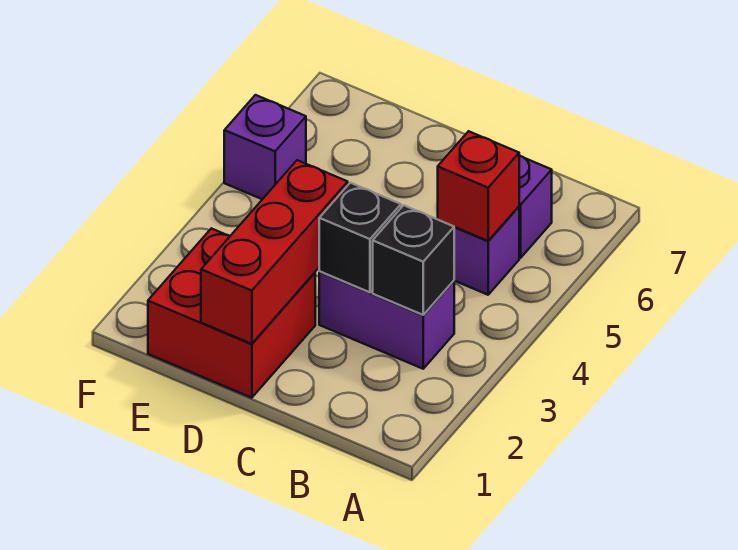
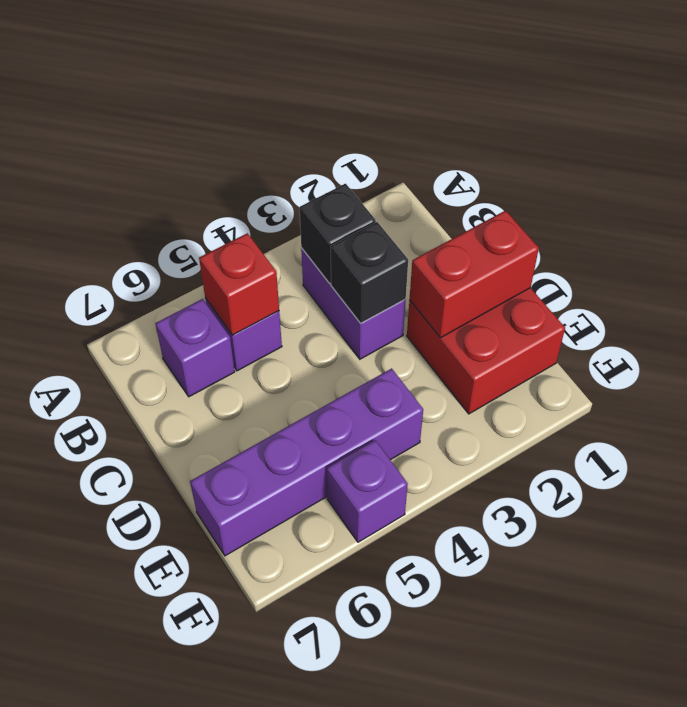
red brick D1:D3 level 2 -> red brick D1:D2 level 2
none -> purple brick E4:E7 level 1

